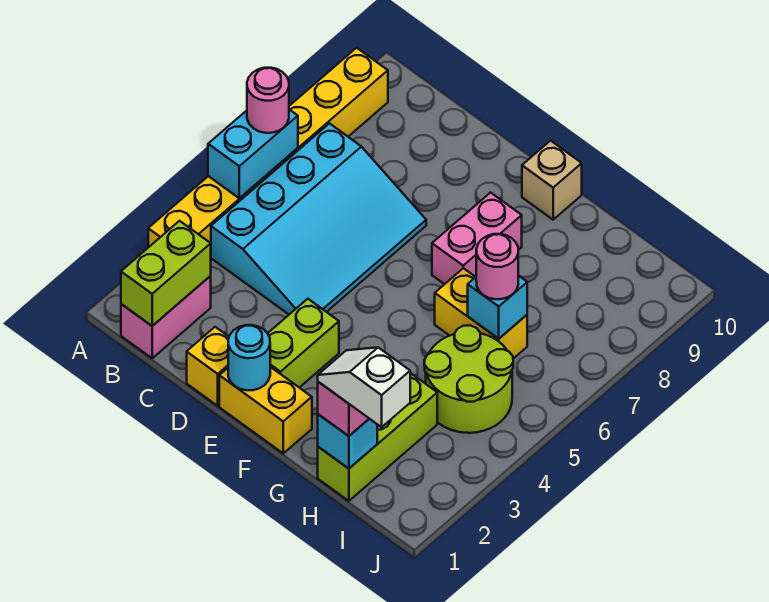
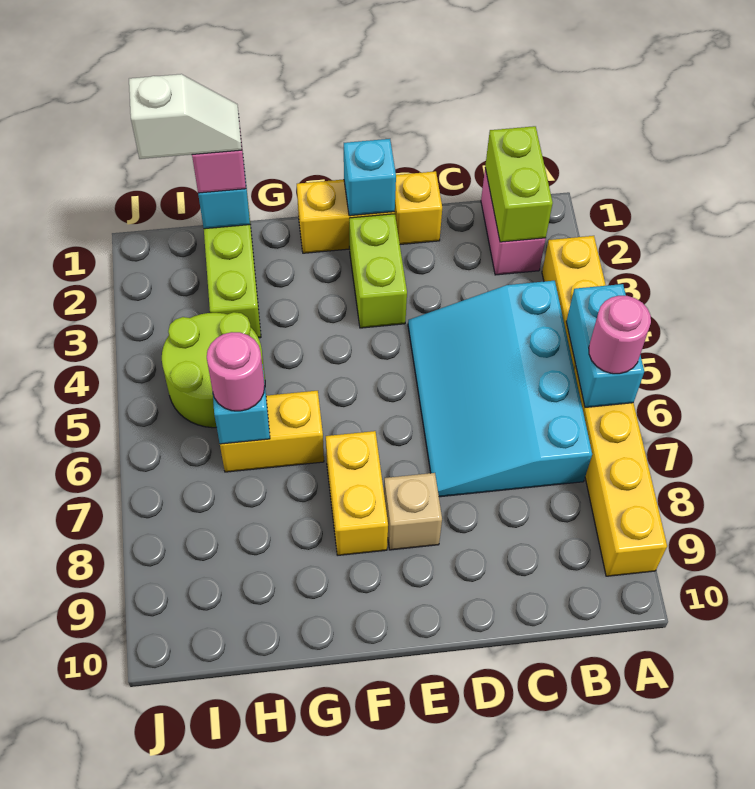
cyan round brick E1 level 2 -> cyan brick E1 level 2
pink brick F7:F8 level 1 -> yellow brick F7:F8 level 1
tan brick F10 level 1 -> tan brick E8 level 1

